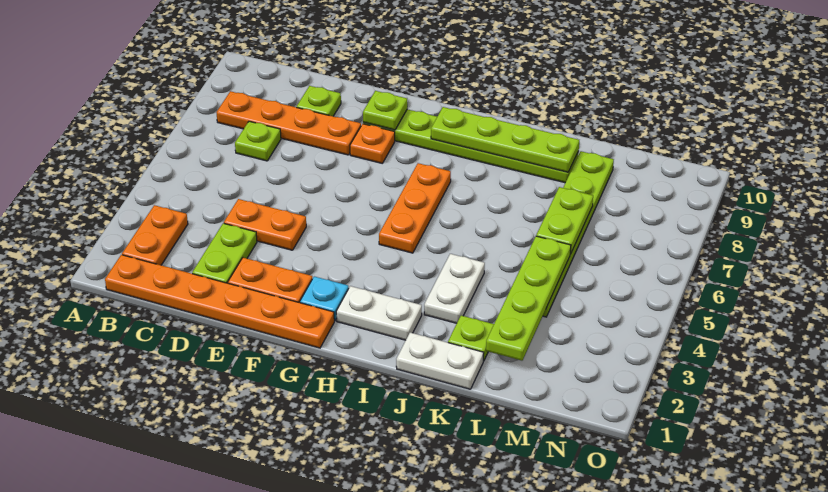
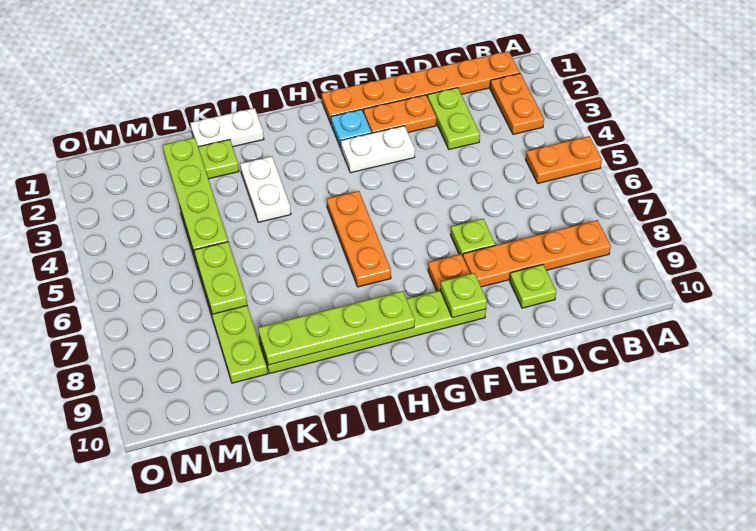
lime plate C7 level 1 -> lime plate E7 level 1
orange plate D4:E4 level 1 -> orange plate A5:B5 level 1
white plate H2:I2 level 1 -> white plate F3:G3 level 1

